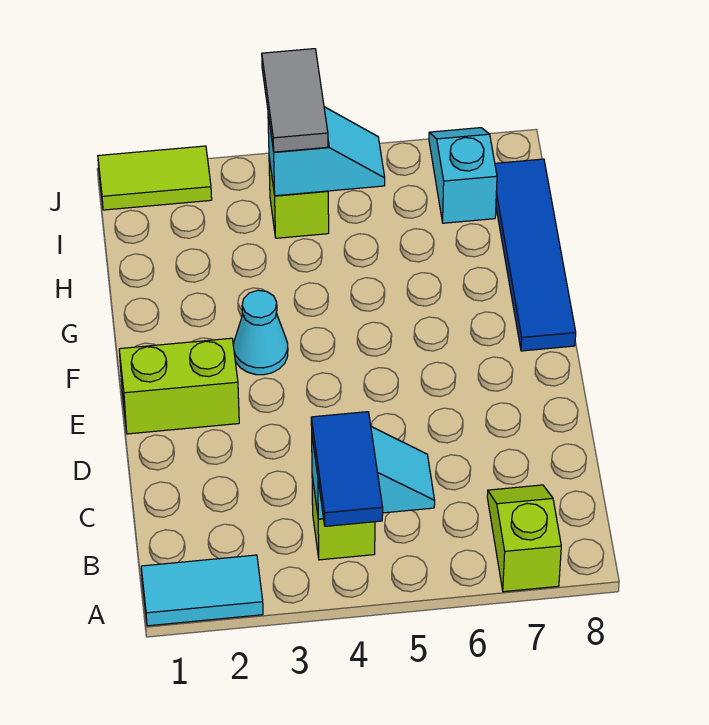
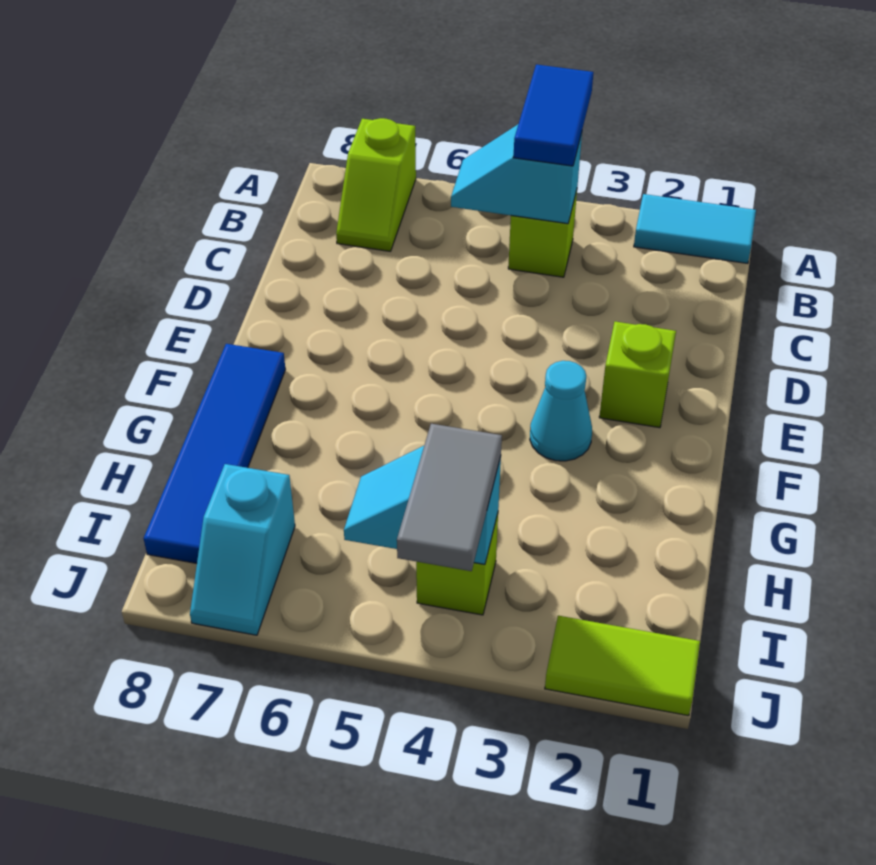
lime brick E1:E2 level 1 -> lime brick E2 level 1

